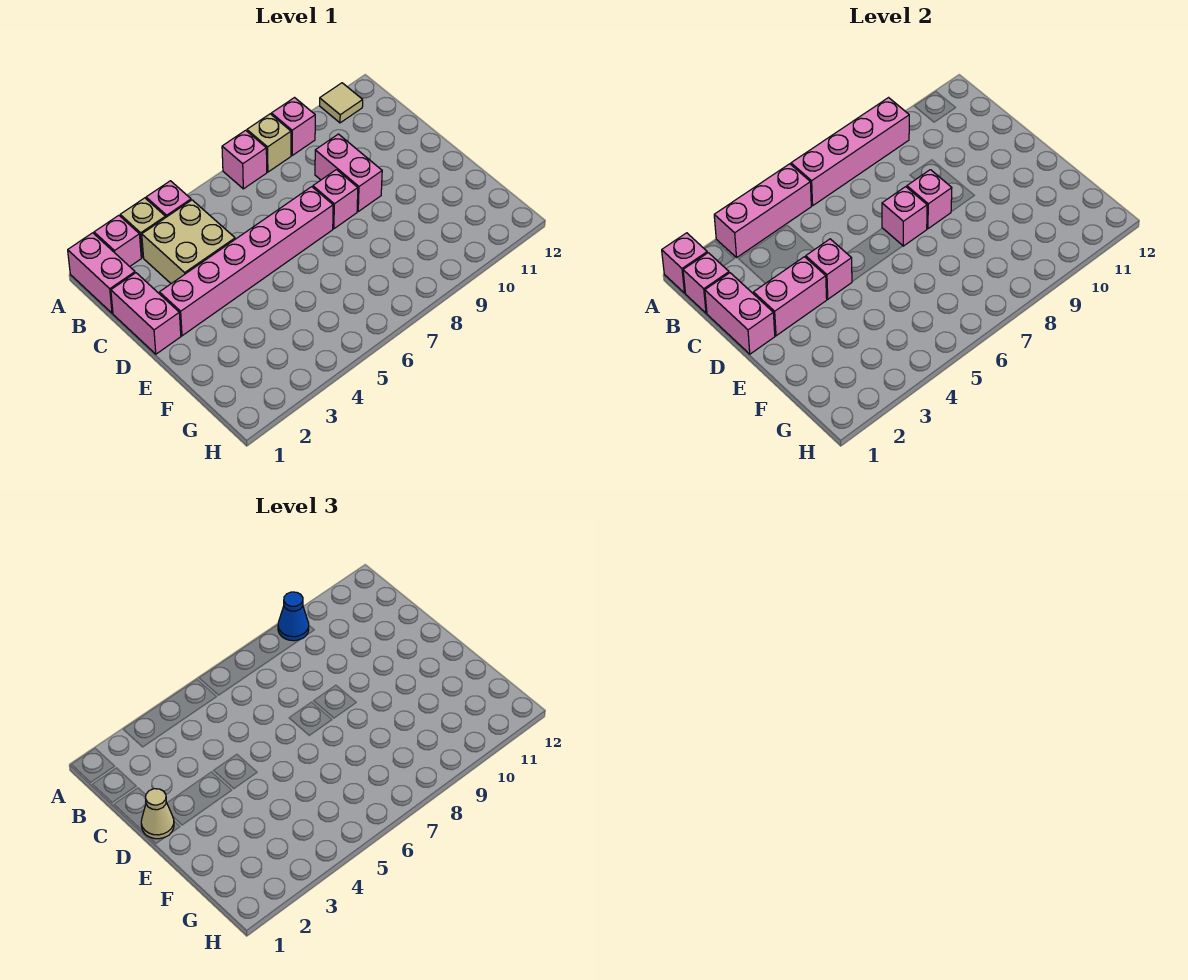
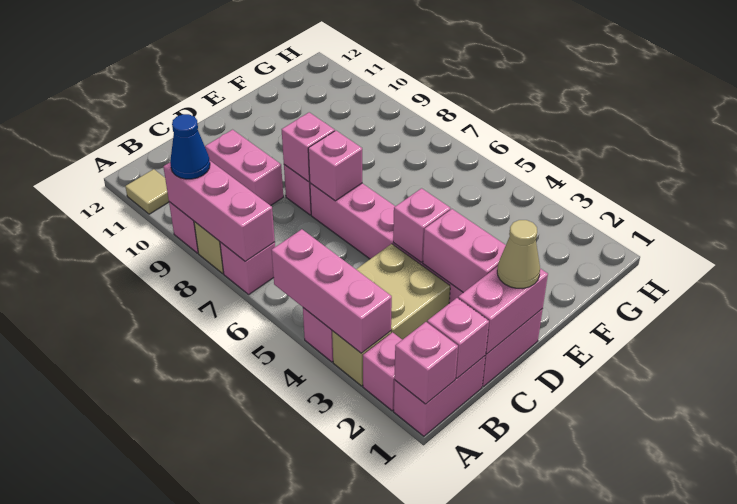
pink brick A6:A9 level 2 -> pink brick A7:A9 level 2
pink brick C9:D9 level 1 -> pink brick C9:C10 level 1

